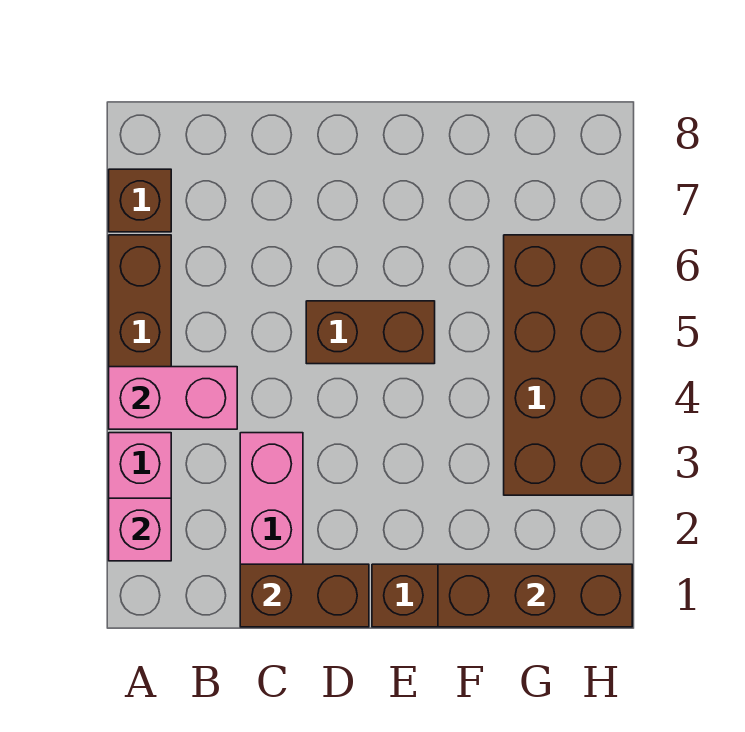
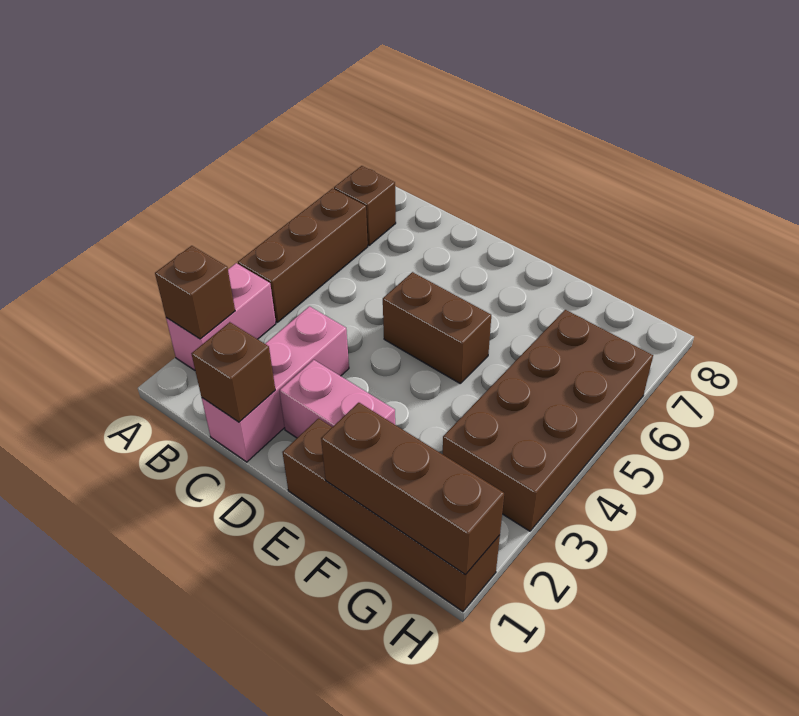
pink brick A2 level 2 -> brown brick A2 level 2
pink brick A4:B4 level 2 -> pink brick D2:E2 level 1
brown brick C1:D1 level 2 -> brown brick C1 level 2

